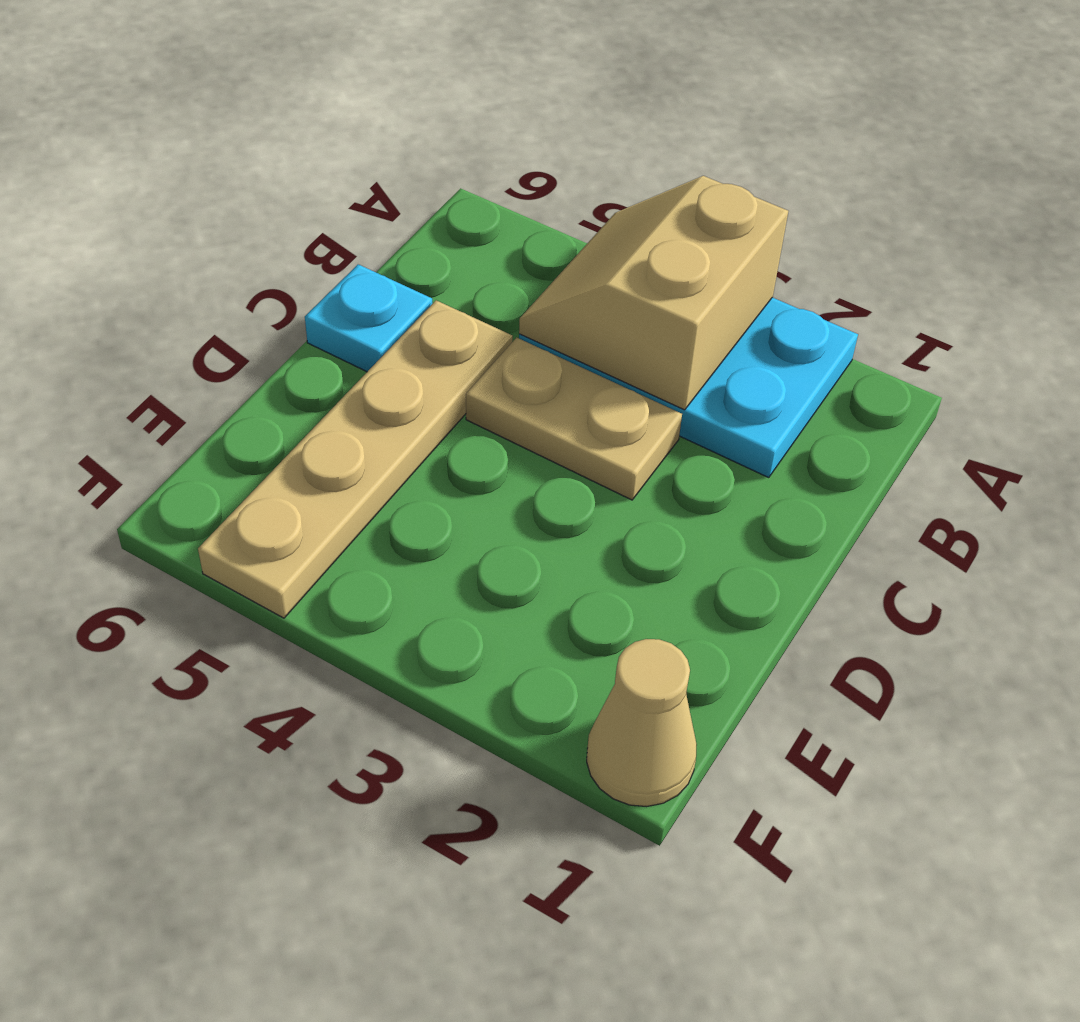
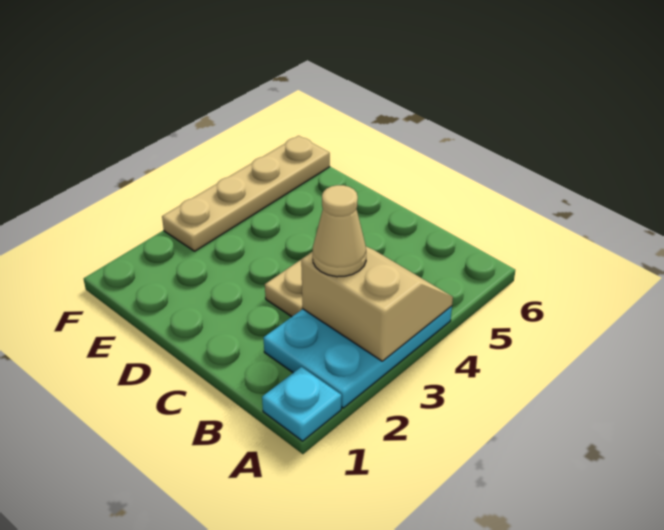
tan plate C5:F5 level 1 -> tan plate F3:F6 level 1
cyan plate C6 level 1 -> cyan plate A1 level 1
tan cone F1 level 1 -> tan cone B3 level 3

